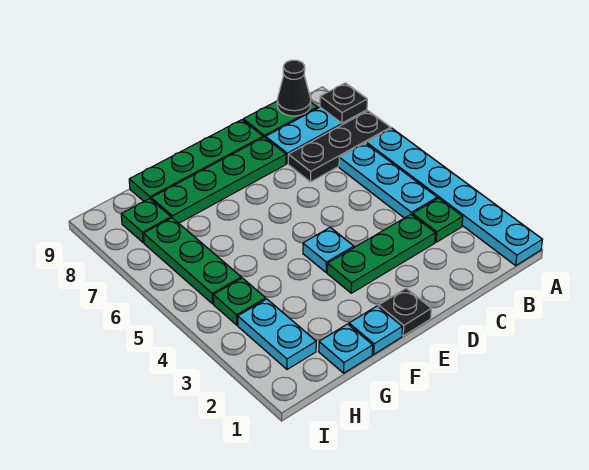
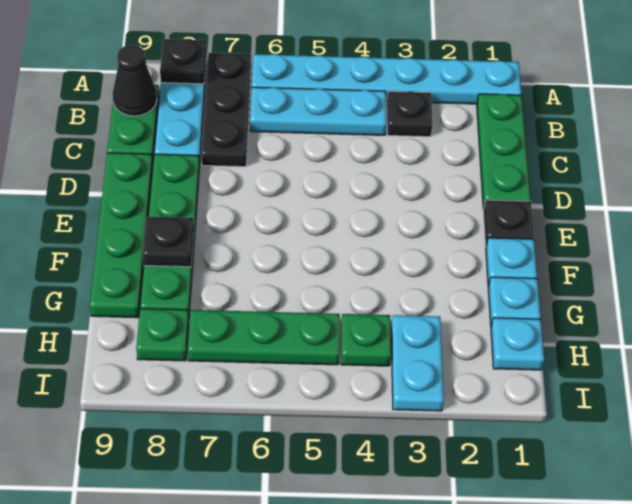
green plate B3 level 1 -> black plate B3 level 1
green plate C3:E3 level 1 -> green plate B1:D1 level 1
cyan plate E4 level 1 -> cyan plate H1 level 1
none -> black plate F8 level 2
cyan plate H2:H3 level 1 -> cyan plate H3:I3 level 1

